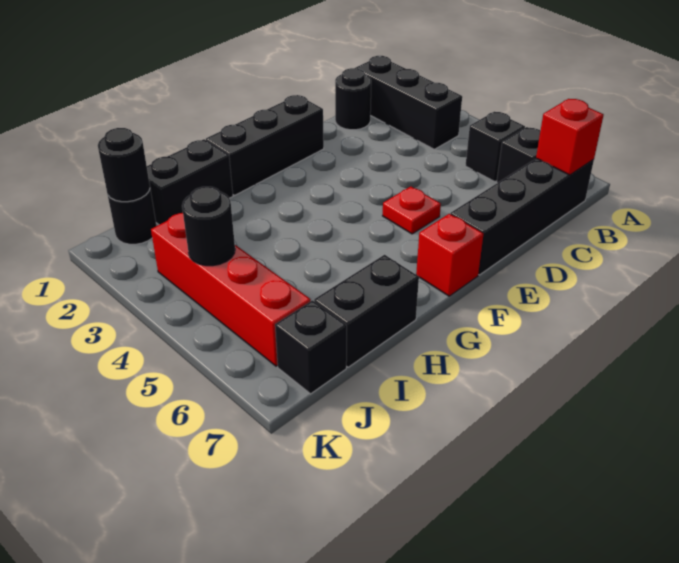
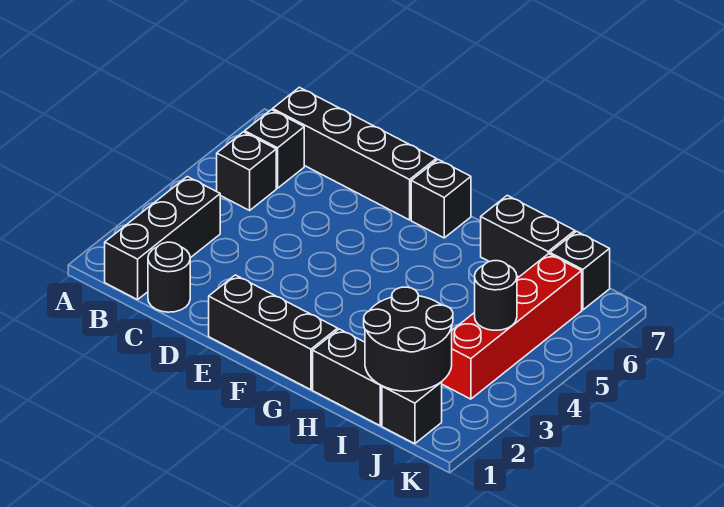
red brick B7 level 2 -> none
red plate E5 level 1 -> none
red brick F7 level 1 -> black brick F7 level 1
black round brick J1 level 1 -> black brick J1 level 1
black round brick J1 level 2 -> black round brick I1:J2 level 2

